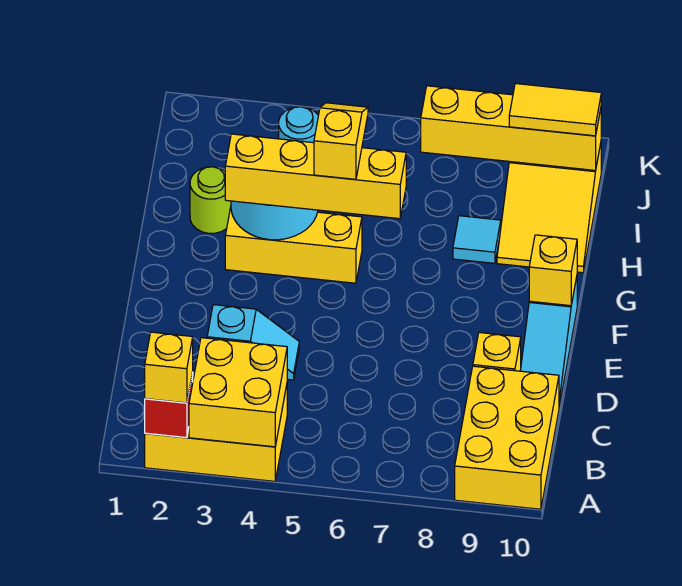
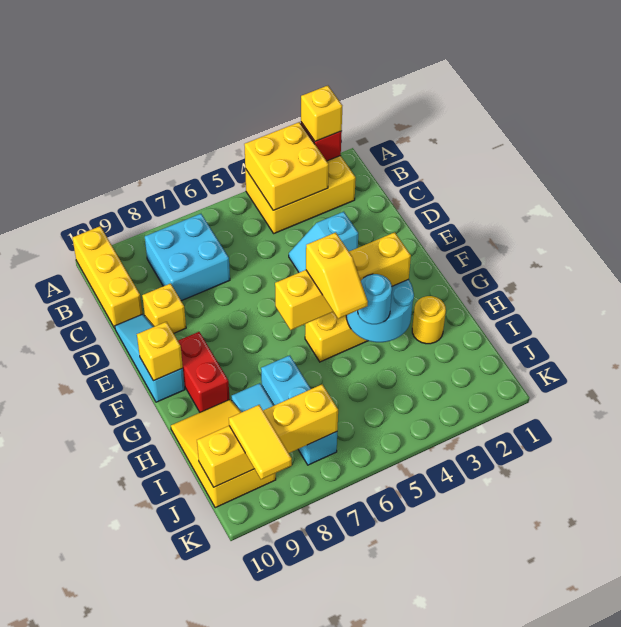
yellow brick A9:C10 level 1 -> yellow brick A10:C10 level 1
none -> cyan brick B7:C8 level 1
none -> red brick F9:G9 level 1
lime round brick H2 level 1 -> yellow round brick H2 level 1
none -> cyan brick H7:J7 level 1
yellow tile J9:J10 level 3 -> yellow tile J9:K9 level 3

